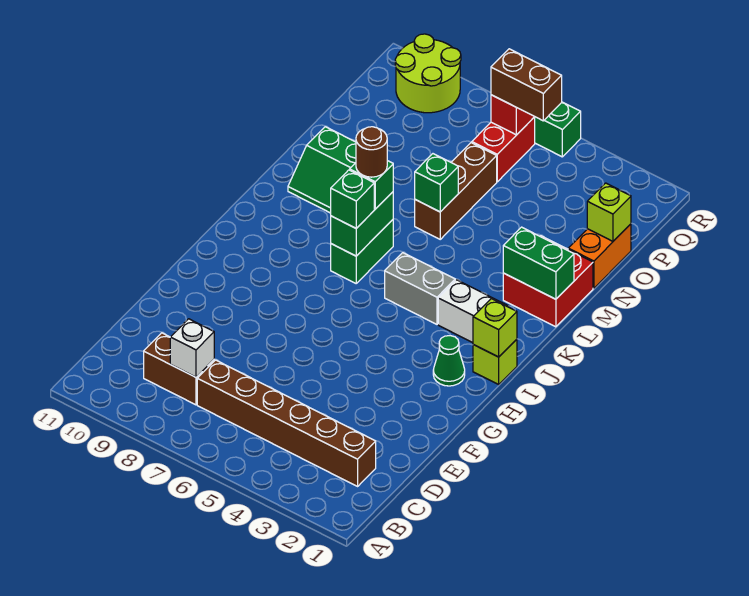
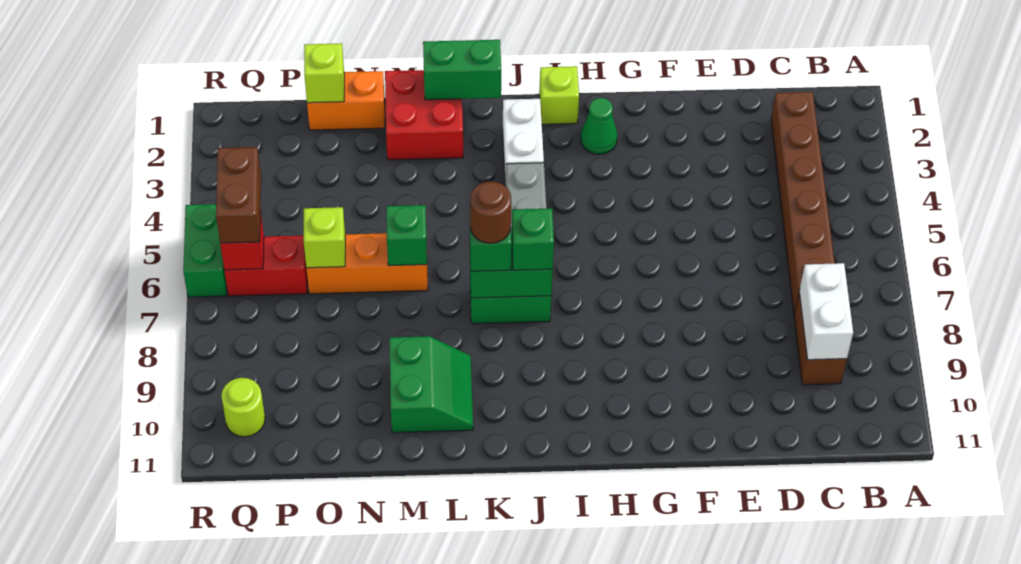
white brick C8 level 2 -> white brick C8:C9 level 2
lime brick I1 level 2 -> lime brick O6 level 2
green brick L1:L2 level 2 -> green brick K1:L1 level 2
brown brick M6:O6 level 1 -> orange brick M6:O6 level 1
lime round brick Q9:R10 level 1 -> lime round brick Q10 level 1

